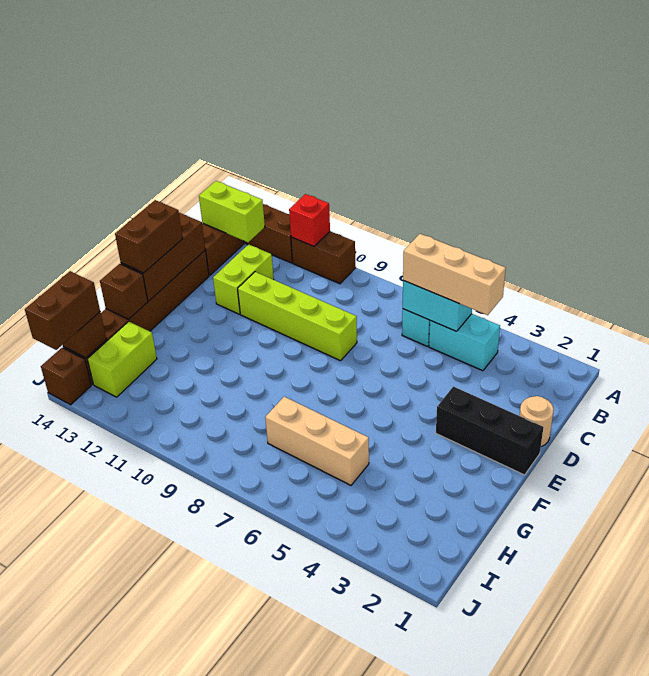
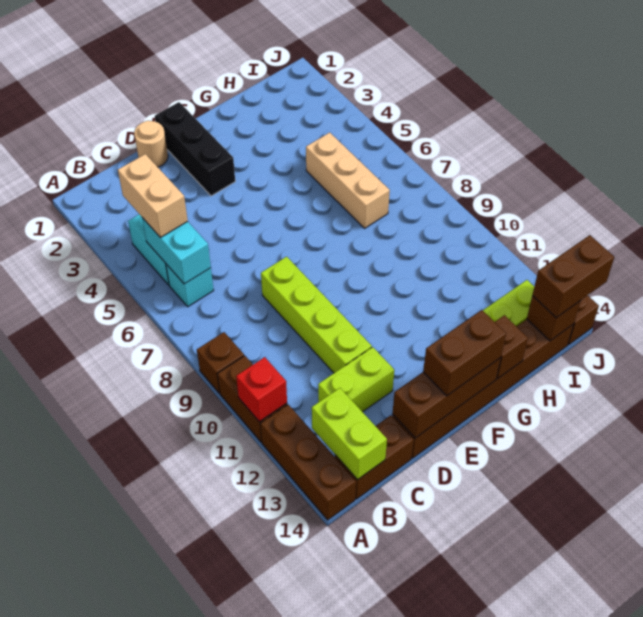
none -> brown brick A9 level 1
tan brick B4:B6 level 3 -> tan brick B4:B5 level 3

